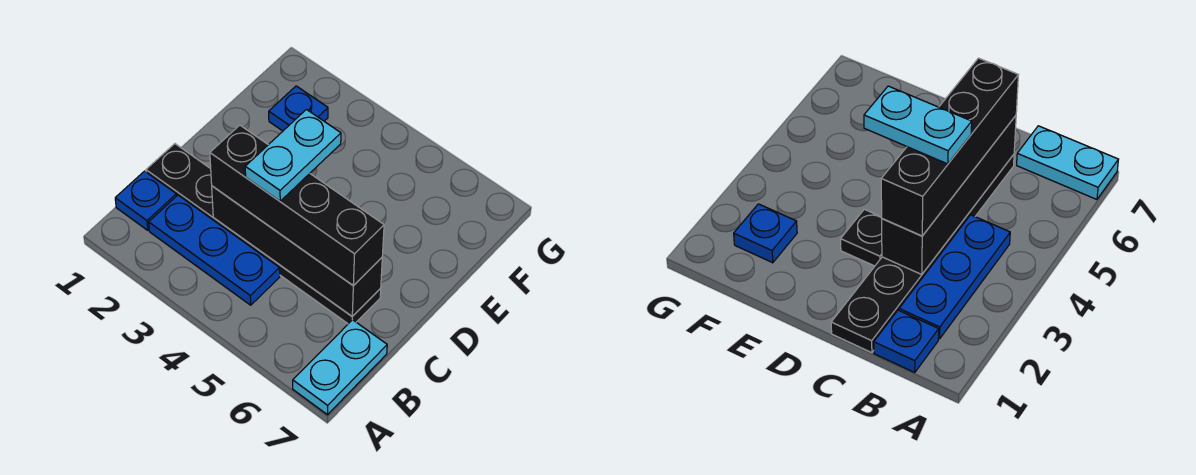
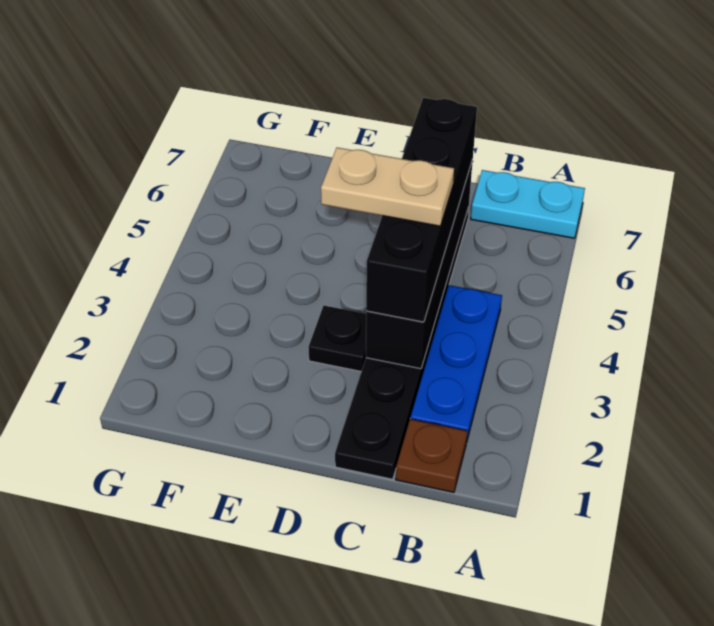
blue plate B1 level 1 -> brown plate B1 level 1
cyan plate C4:D4 level 4 -> tan plate C4:D4 level 4
blue plate F2 level 1 -> none

